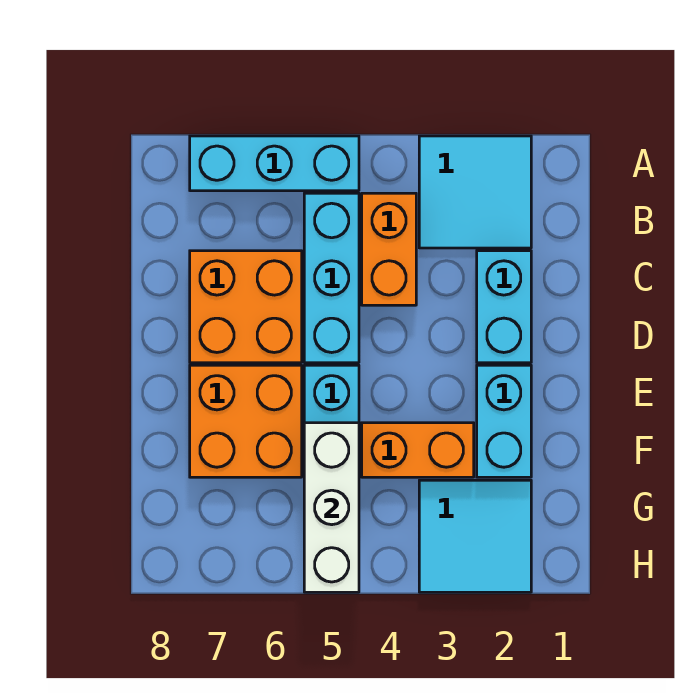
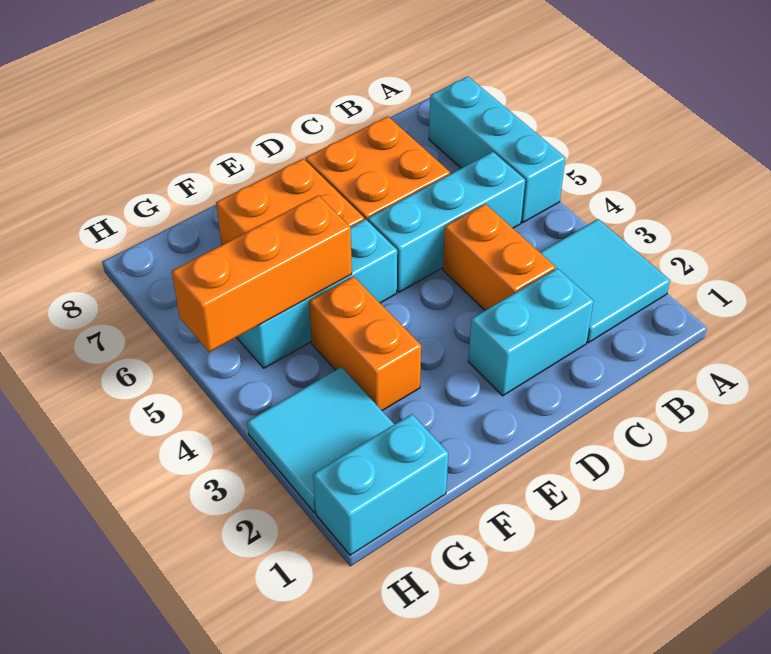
orange brick B4:C4 level 1 -> orange brick C3:C4 level 1
cyan brick E2:F2 level 1 -> cyan brick G1:H1 level 1
white brick F5:H5 level 2 -> orange brick F5:H5 level 2

